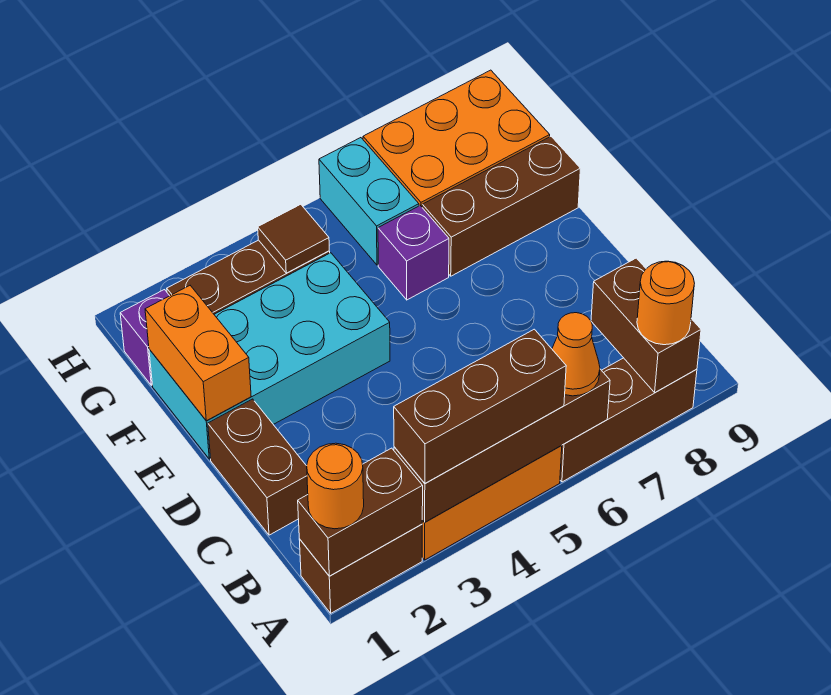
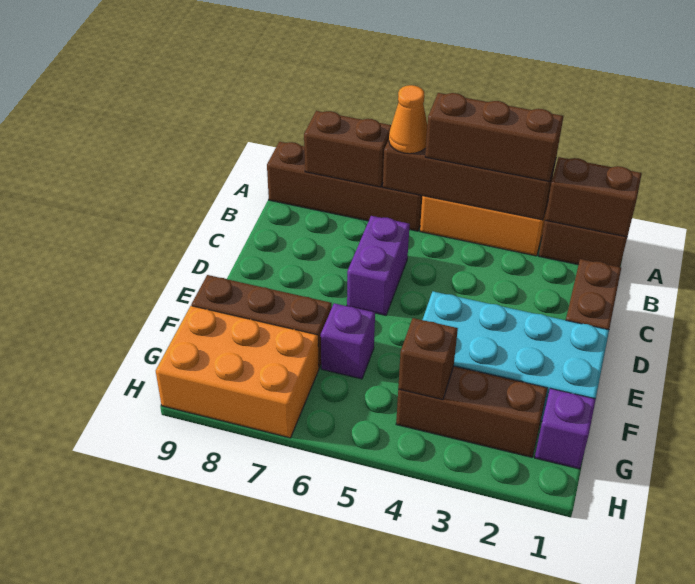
orange round brick A1 level 3 -> none
brown brick A6:A8 level 1 -> brown brick A6:A9 level 1
brown brick A8:B8 level 2 -> brown brick A7:A8 level 2
orange round brick A8 level 3 -> none
none -> purple brick C6:D6 level 1
orange brick E1:F1 level 2 -> none
brown tile G4 level 2 -> brown brick G4 level 2
cyan brick G6:H6 level 1 -> none

